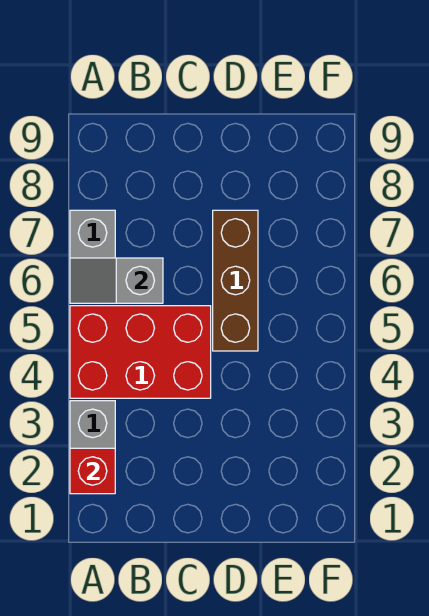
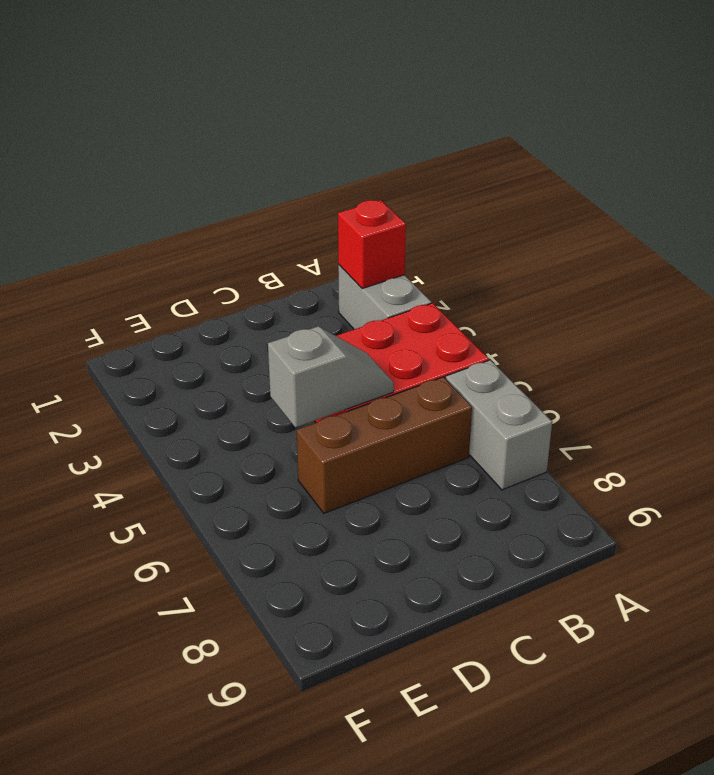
grey slope A6:B6 level 2 top B -> grey slope C5:D5 level 2 top D
brown brick D5:D7 level 1 -> brown brick B6:D6 level 1

